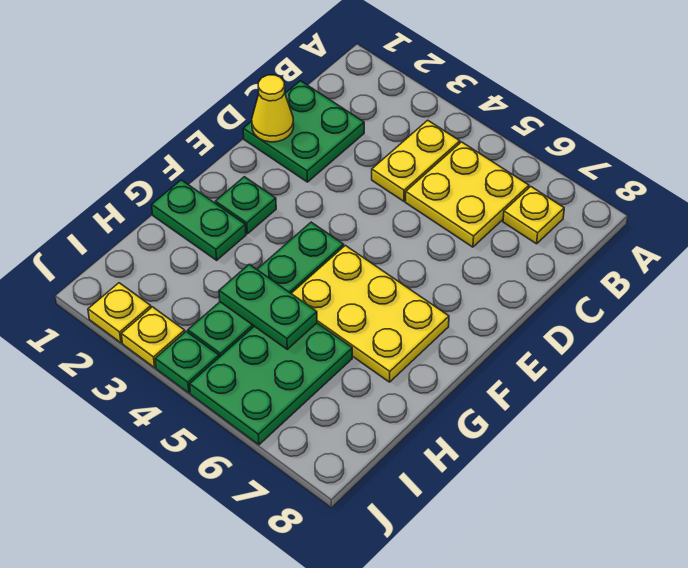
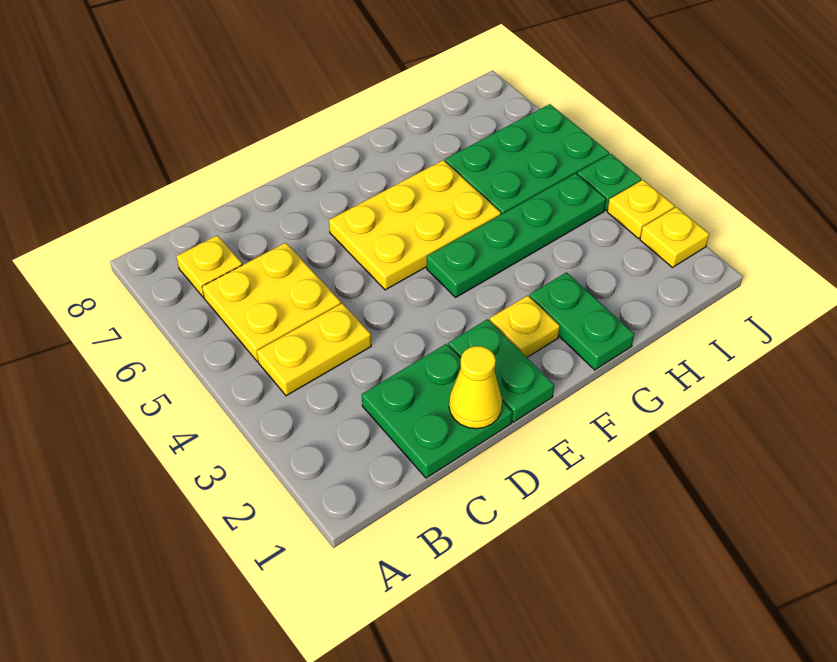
green plate F2 level 1 -> yellow plate F2 level 1
yellow plate F5:G7 level 1 -> yellow plate E5:G6 level 1
green plate H4:H5 level 2 -> green plate E1:E2 level 1

